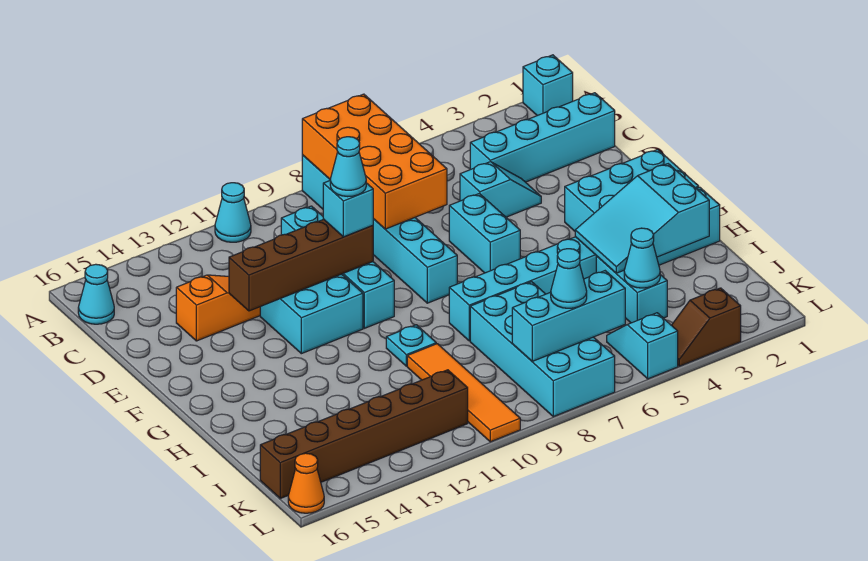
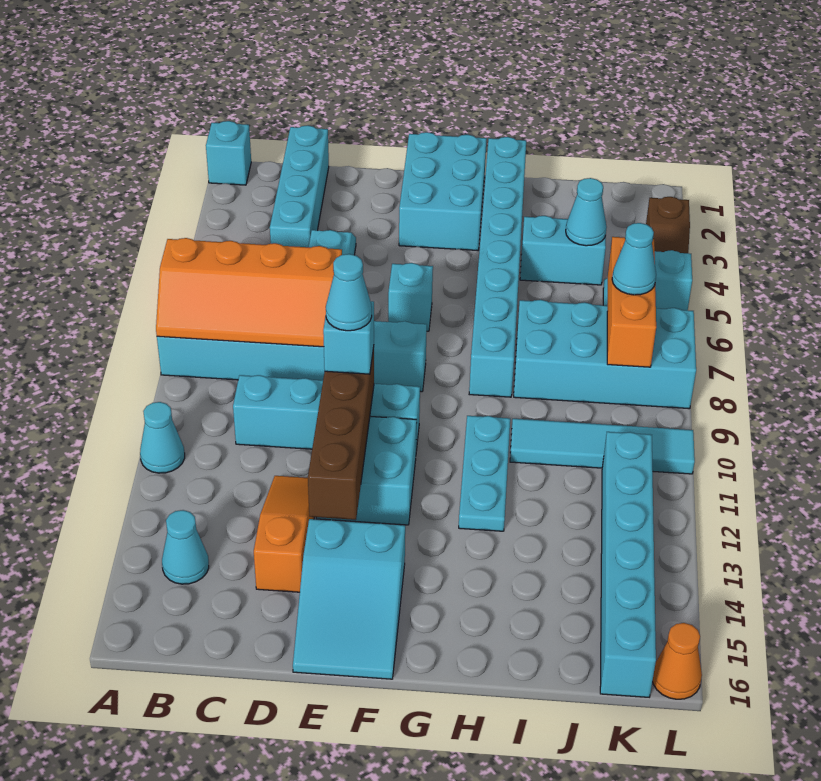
orange brick A7:D8 level 2 -> orange slope A7:D8 level 2 top 7
cyan cone B16 level 1 -> cyan cone B14 level 1
cyan brick E6:F6 level 1 -> cyan brick F6 level 1
cyan slope H2:I4 level 2 top 2 -> cyan slope E14:F16 level 1 top 14
cyan plate H10 level 1 -> cyan plate H10:H12 level 1
orange tile I10:L10 level 1 -> cyan tile I10:L10 level 1
cyan brick K6:K8 level 2 -> orange brick K6:K8 level 2
brown brick K11:K16 level 1 -> cyan brick K11:K16 level 1

